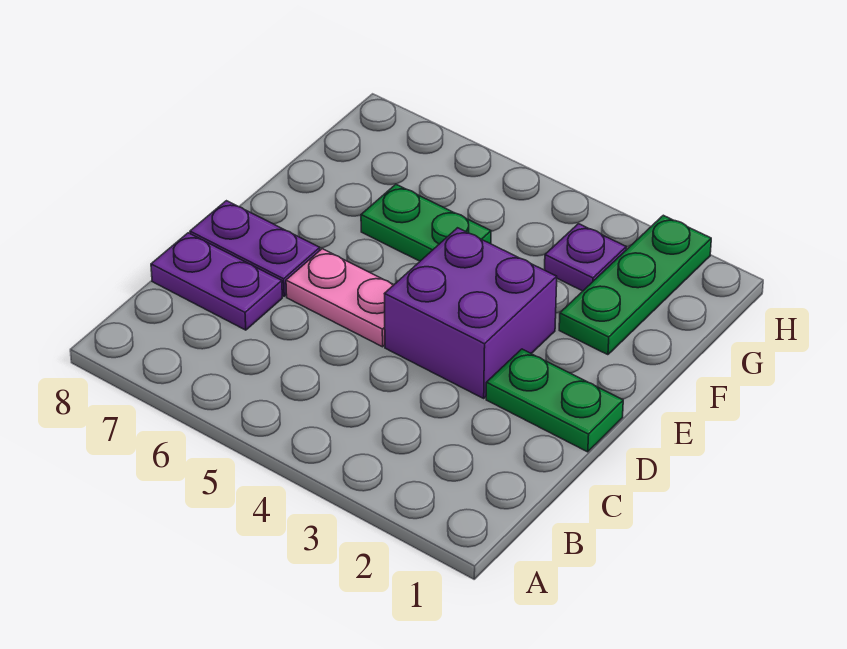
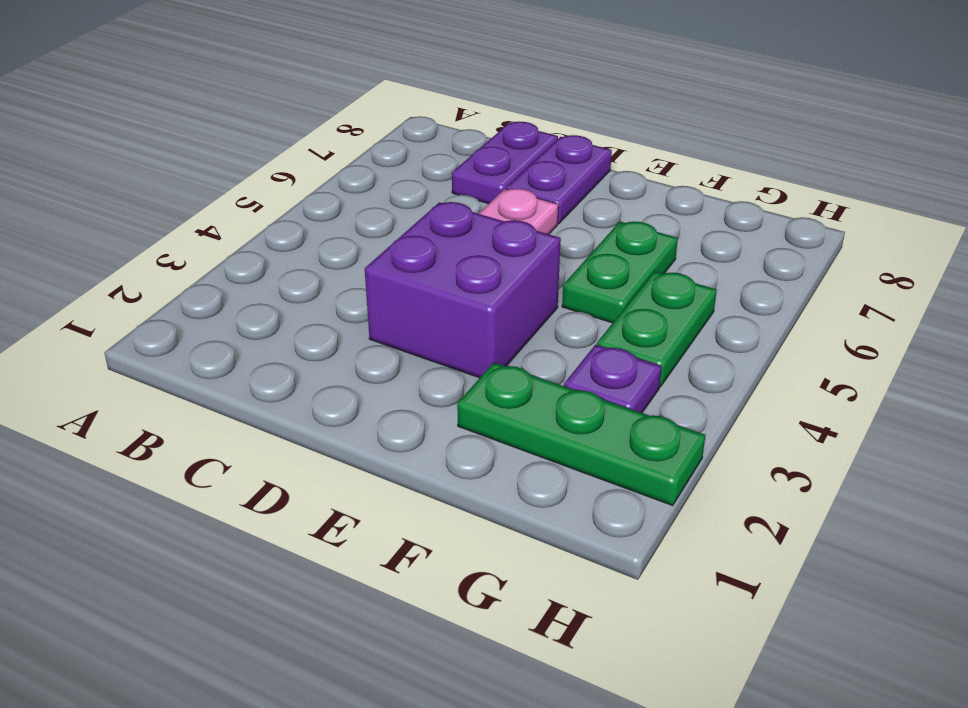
green plate D1:D2 level 1 -> green plate G4:G5 level 1

